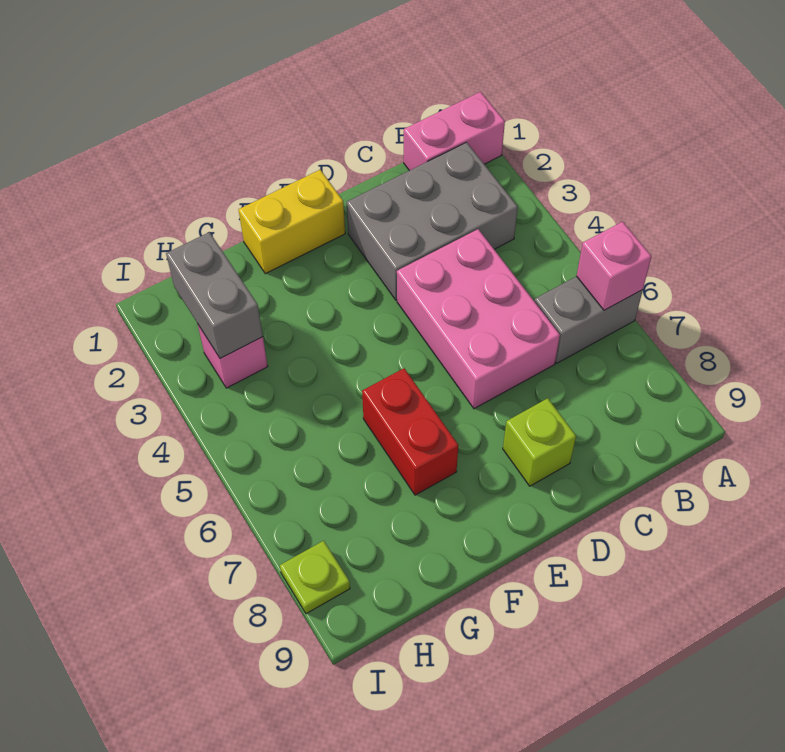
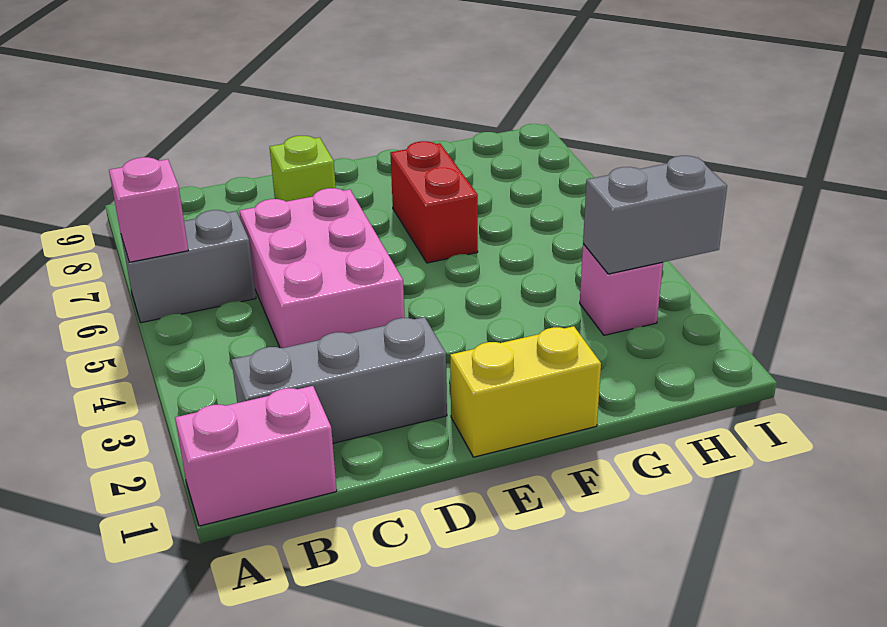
grey brick B2:D3 level 1 -> grey brick B2:D2 level 1
grey brick H2:H3 level 2 -> grey brick H3:I3 level 2
lime plate I8 level 1 -> none

